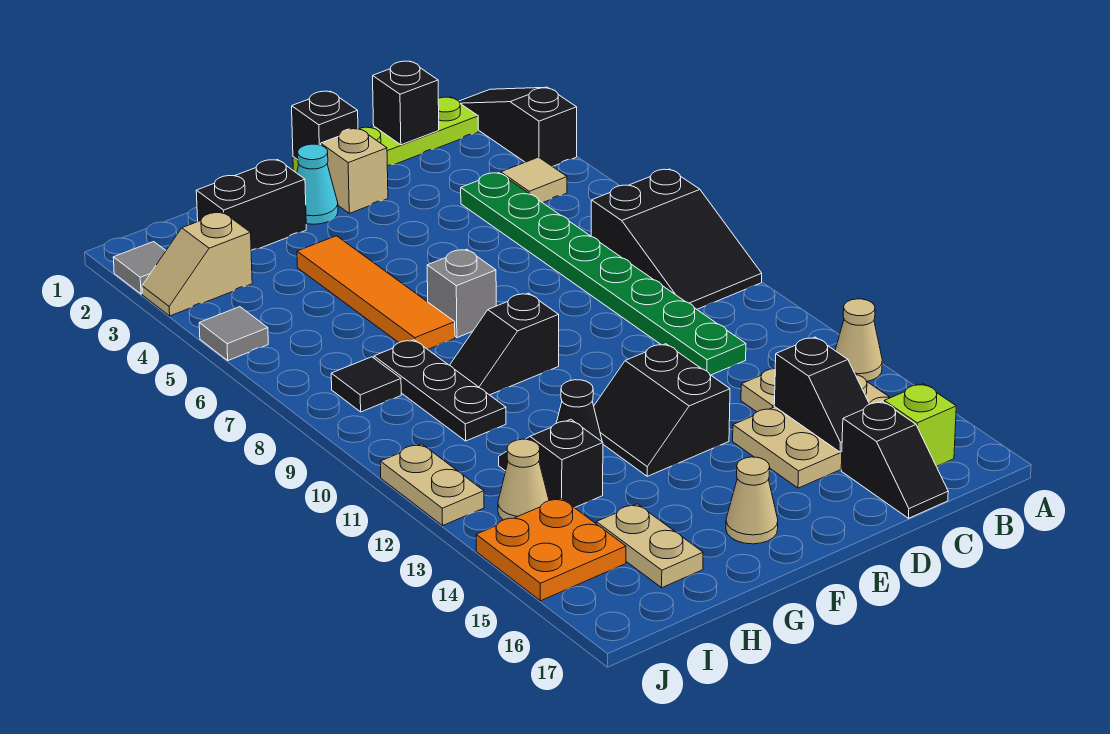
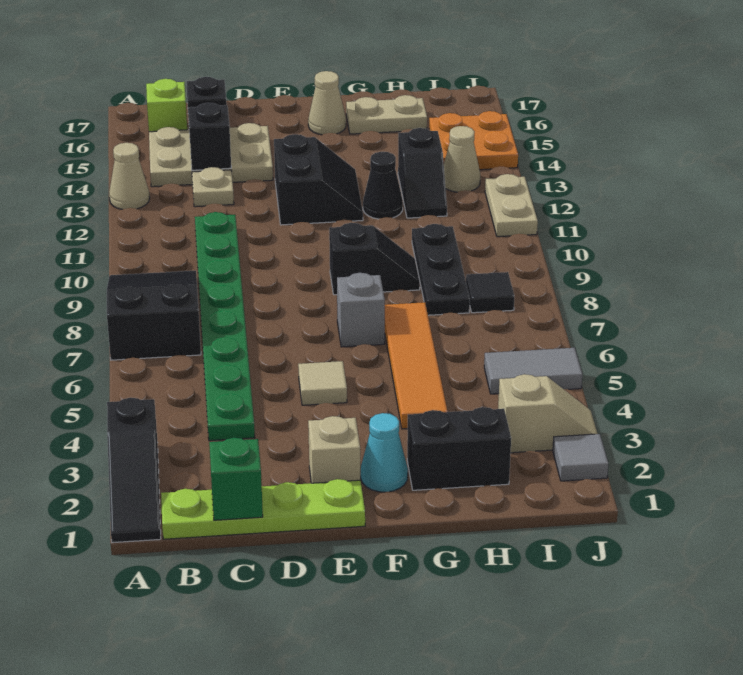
tan tile B4 level 1 -> tan tile E5 level 1
black brick C1 level 2 -> green brick C1 level 2
black brick E1 level 2 -> none
tan plate H15:H16 level 1 -> tan plate G16:H16 level 1
grey tile J5 level 1 -> grey tile I5:J5 level 1

